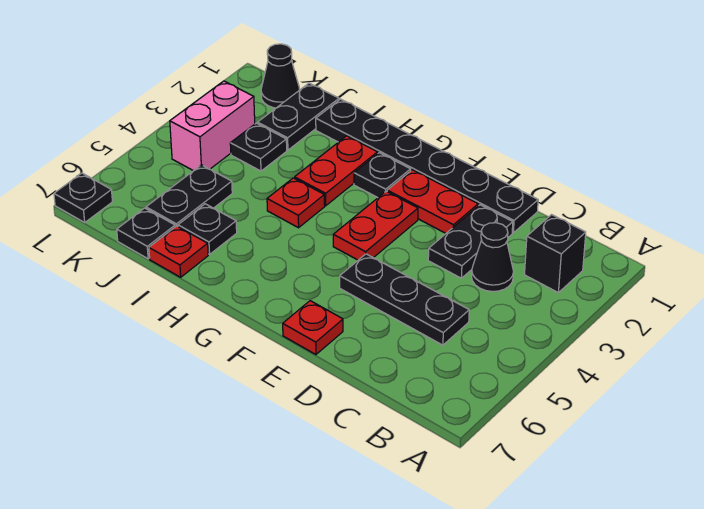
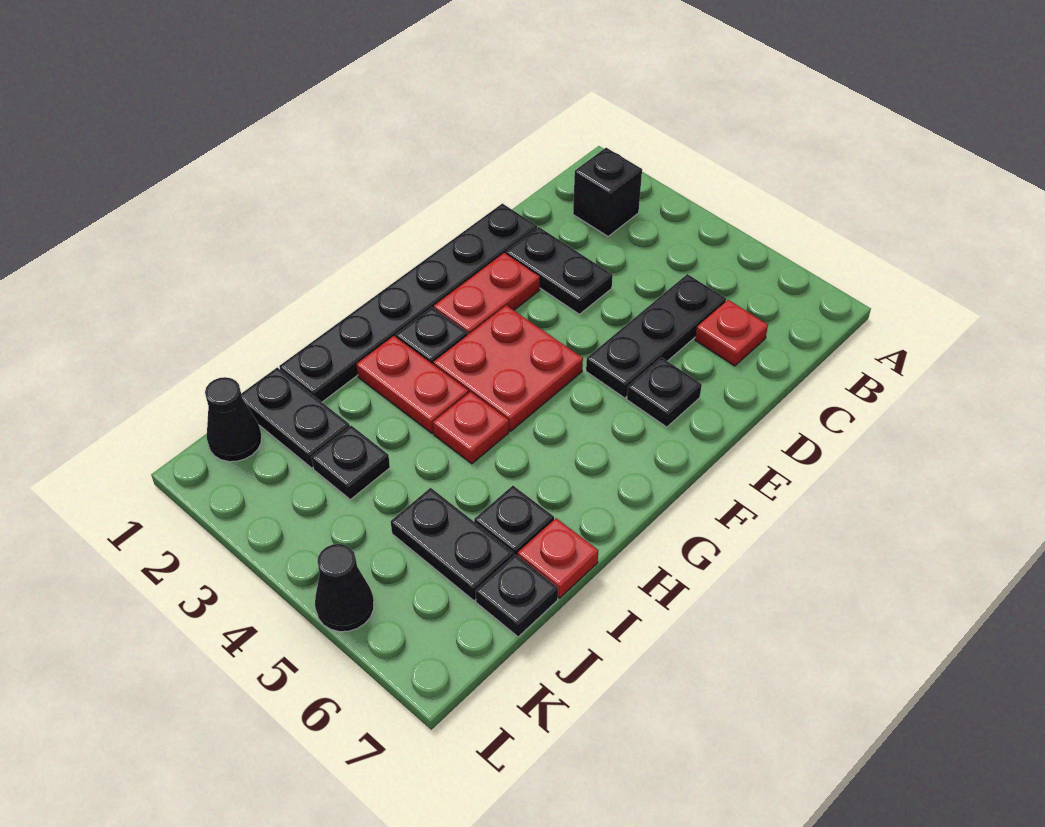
black cone C3 level 1 -> black cone L5 level 1
red plate E7 level 1 -> red plate C6 level 1
red plate F3:F4 level 1 -> red plate F3:G4 level 1
pink brick K3:K4 level 1 -> none
black plate L7 level 1 -> black plate E6 level 1

